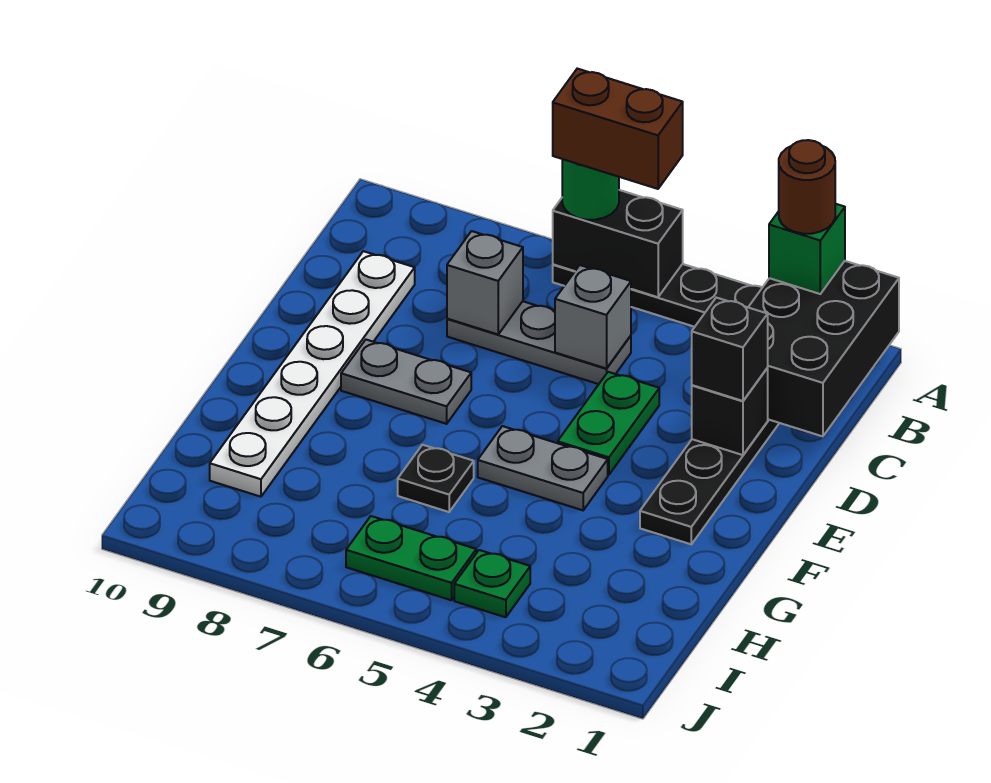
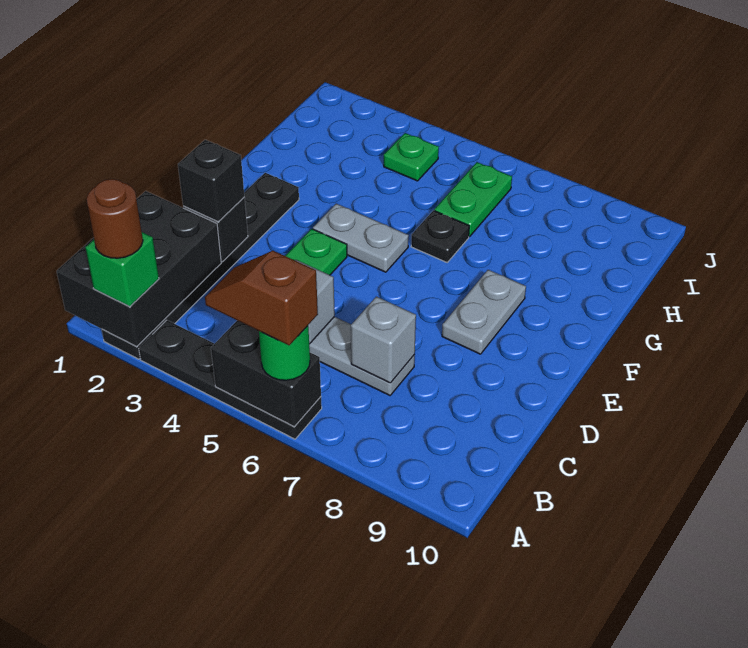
brown brick A5:A6 level 4 -> brown slope A5:A6 level 4 top 6
white plate C9:H9 level 1 -> none
grey plate E7:E8 level 1 -> grey plate E8:F8 level 1
green plate I5:I6 level 1 -> green plate H6:I6 level 1

